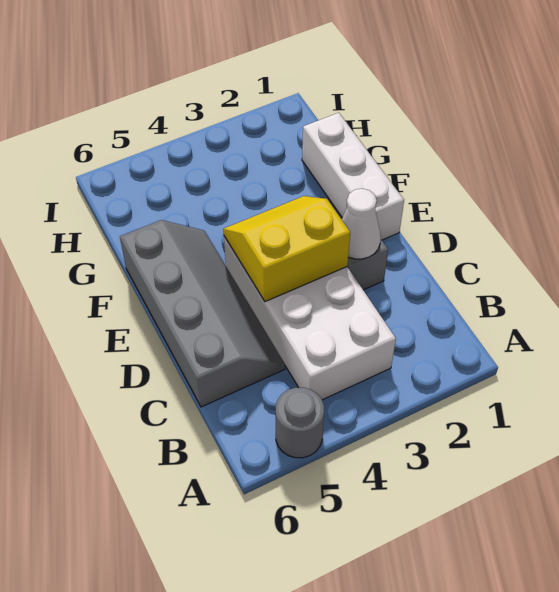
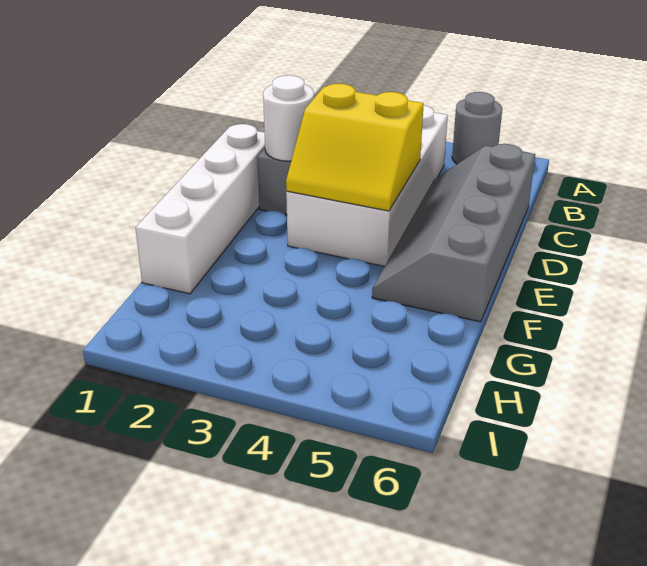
white cone D2 level 2 -> white round brick D2 level 2
white brick E1:G1 level 1 -> white brick D1:G1 level 1

